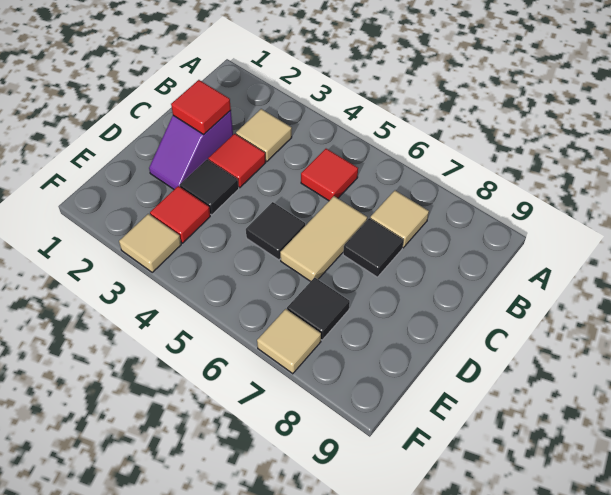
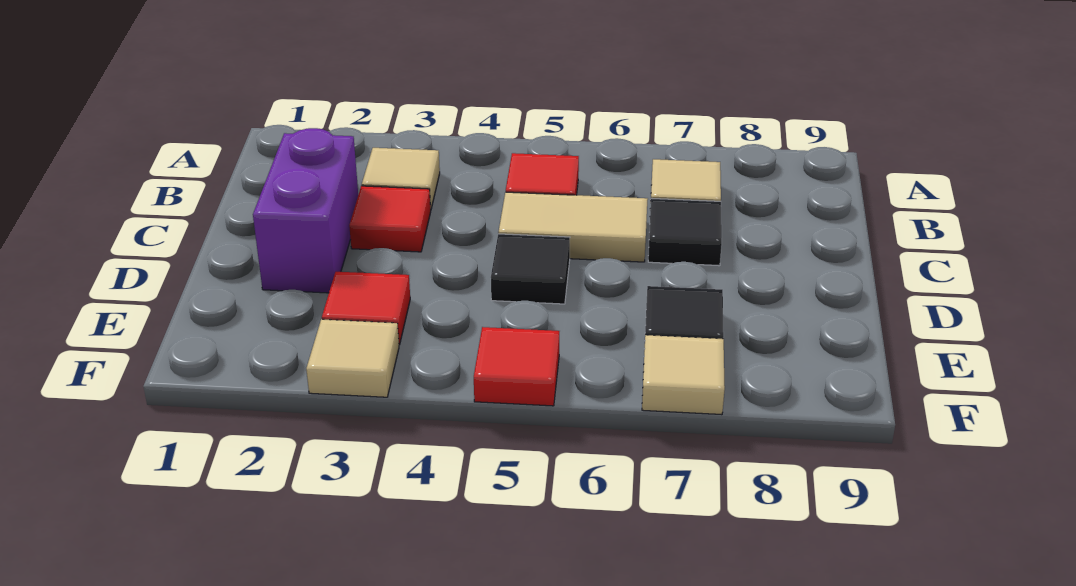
purple slope C2:D2 level 1 top C -> purple brick C2:D2 level 1
red tile C2 level 2 -> red tile F5 level 1
tan tile C6:D6 level 1 -> tan tile C5:C6 level 1
black tile D3 level 1 -> none

